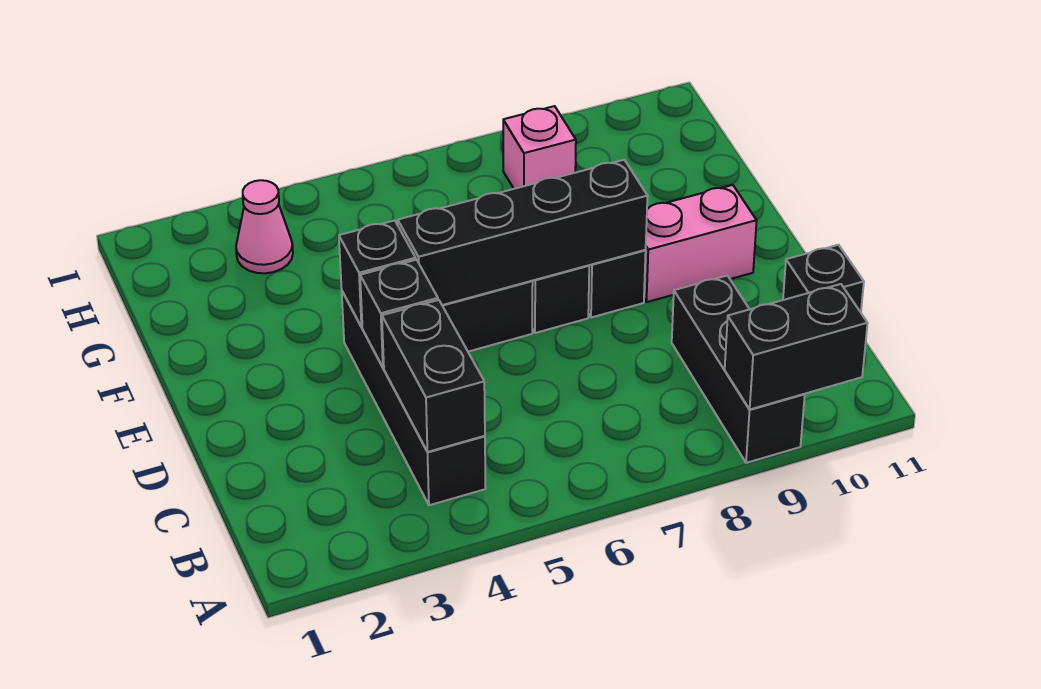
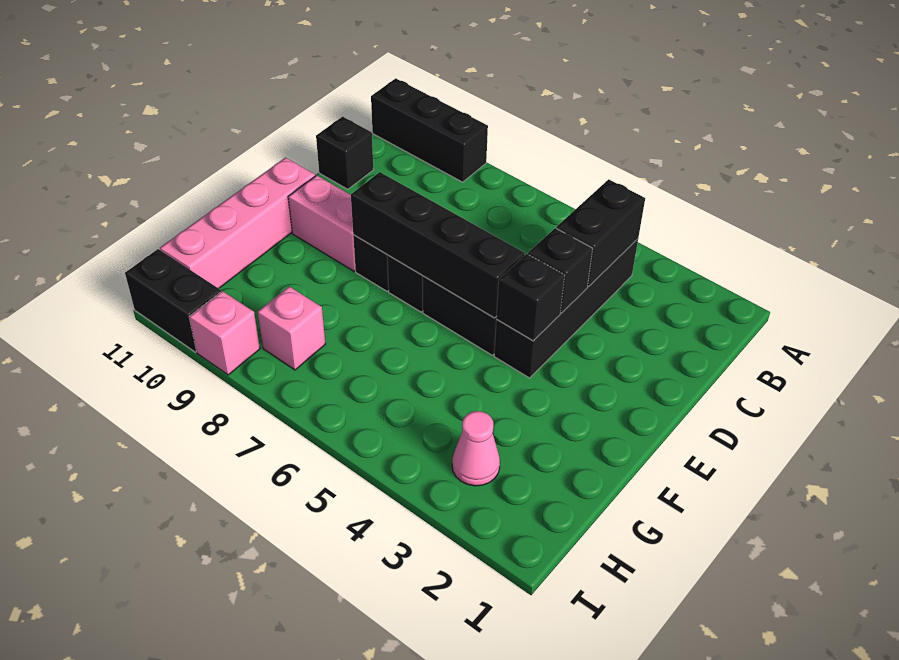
black brick A9:C9 level 1 -> black brick A9:A11 level 1
black brick A9:A10 level 2 -> black brick I10:I11 level 1
none -> pink brick E11:H11 level 1
none -> pink brick I9 level 1

